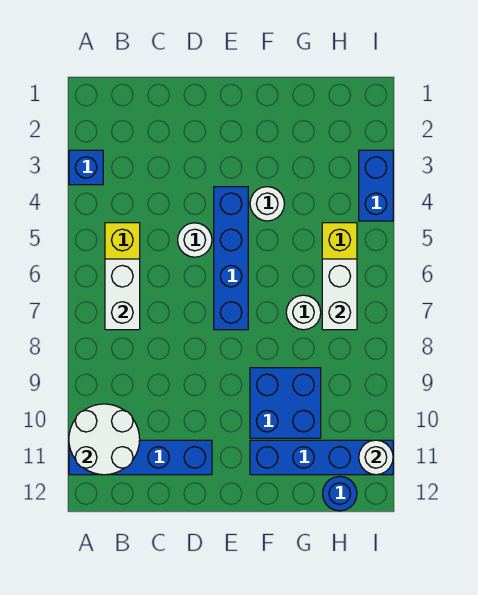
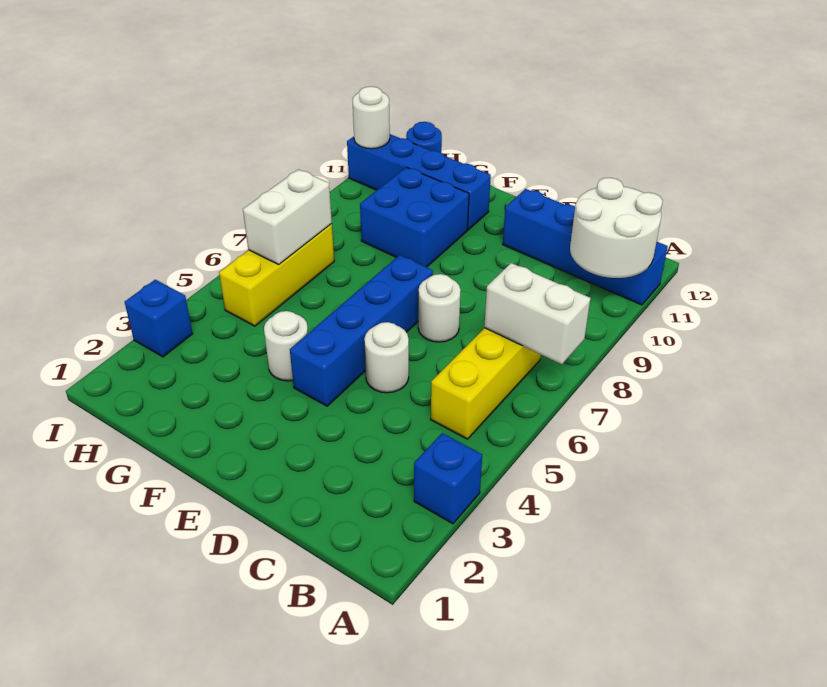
white brick B6:B7 level 2 -> white brick A7:B7 level 2
white round brick G7 level 1 -> white round brick D7 level 1
blue brick I3:I4 level 1 -> blue brick I3 level 1

